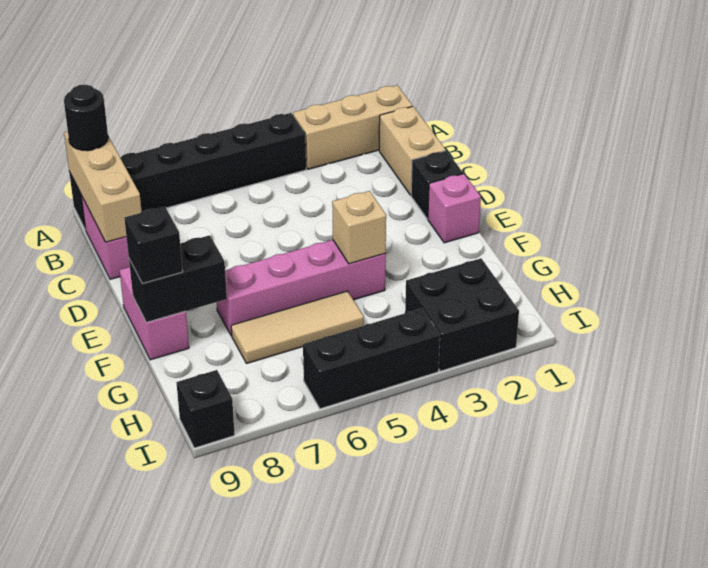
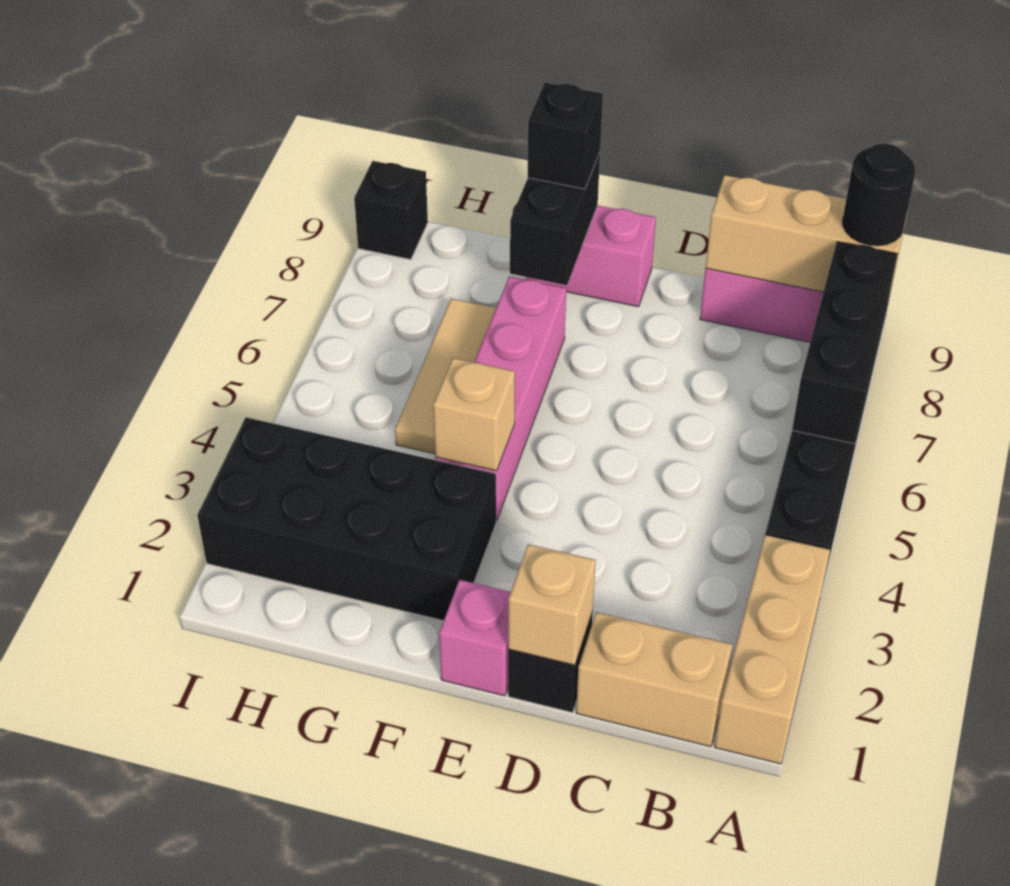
none -> tan brick D1 level 2
black brick H2:I3 level 1 -> black brick F2:I3 level 1
black brick I4:I6 level 1 -> black brick A6:A8 level 2

